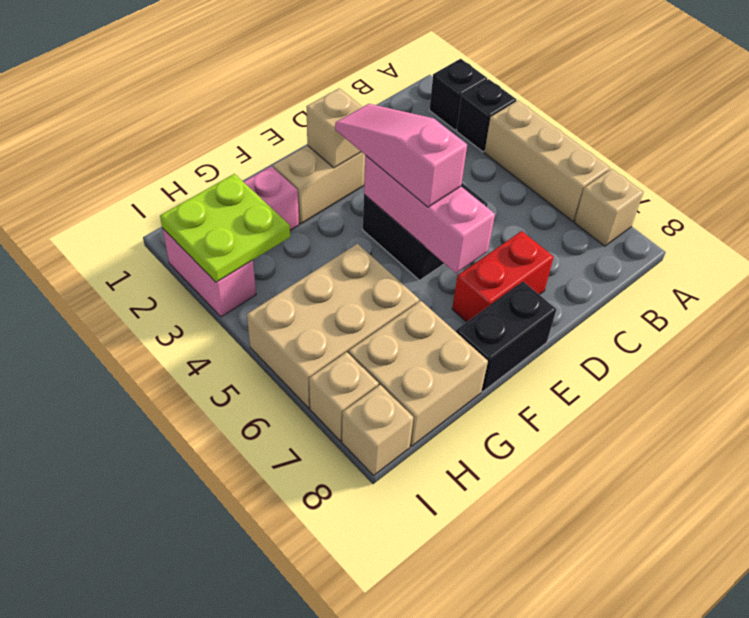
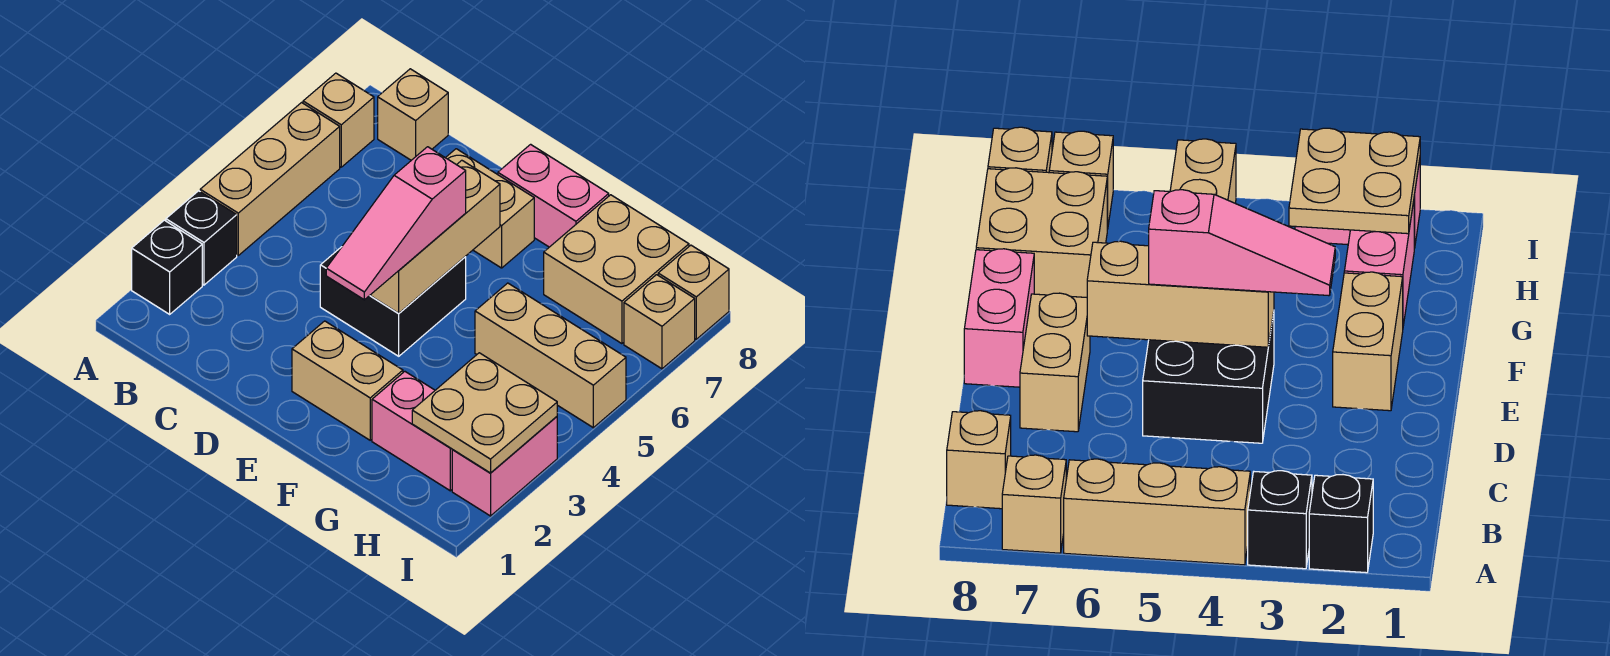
red brick D7:E7 level 1 -> tan brick D7:E7 level 1
tan brick E2 level 2 -> tan brick B8 level 1
pink brick E4:E6 level 2 -> tan brick E4:E6 level 2
black brick E8:F8 level 1 -> pink brick E8:F8 level 1
tan brick G5:I6 level 1 -> tan brick G5:I5 level 1
lime plate H2:I3 level 2 -> tan plate H2:I3 level 2

